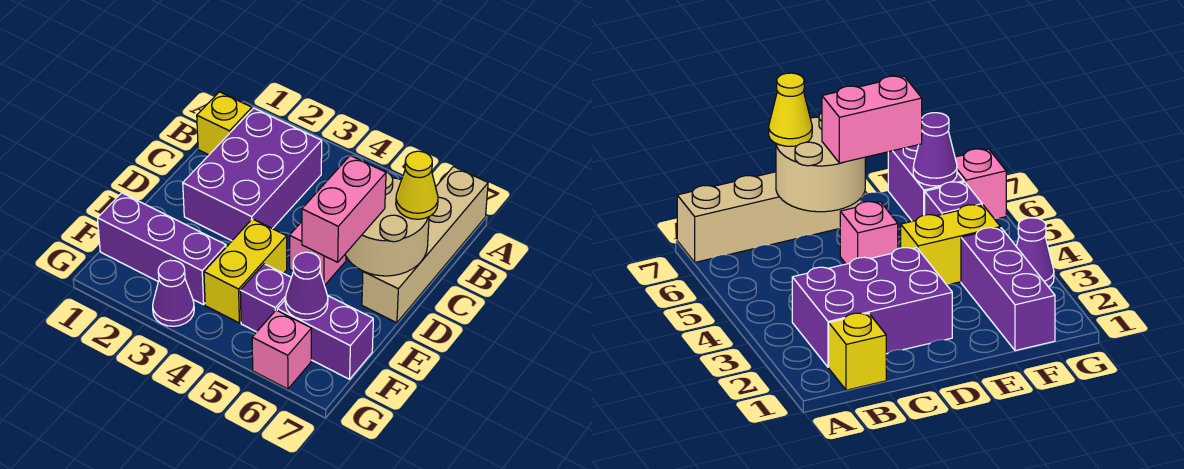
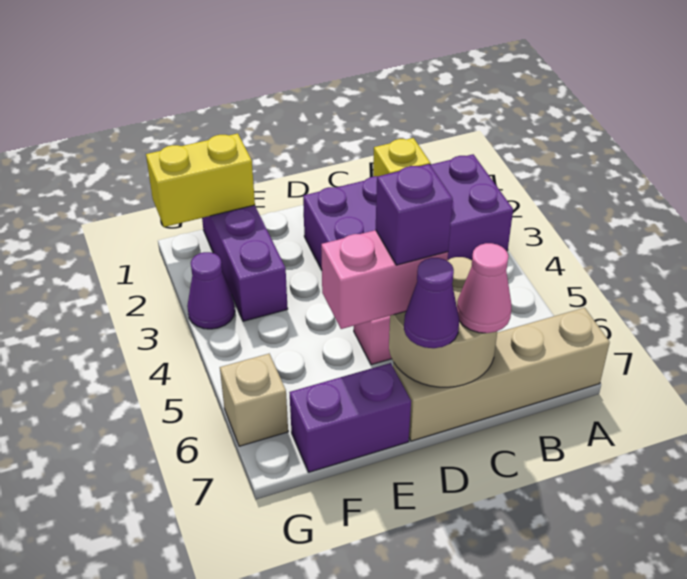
purple brick B2:D3 level 1 -> purple brick A2:D3 level 1
yellow cone C7 level 3 -> pink cone C7 level 3
yellow brick E4:F4 level 1 -> yellow brick F1:G1 level 2
purple brick F5 level 1 -> purple brick D6 level 4
purple brick F6:F7 level 1 -> purple brick E7:F7 level 1
purple cone F6 level 2 -> purple cone D7 level 3
pink brick G6 level 1 -> tan brick G6 level 1

